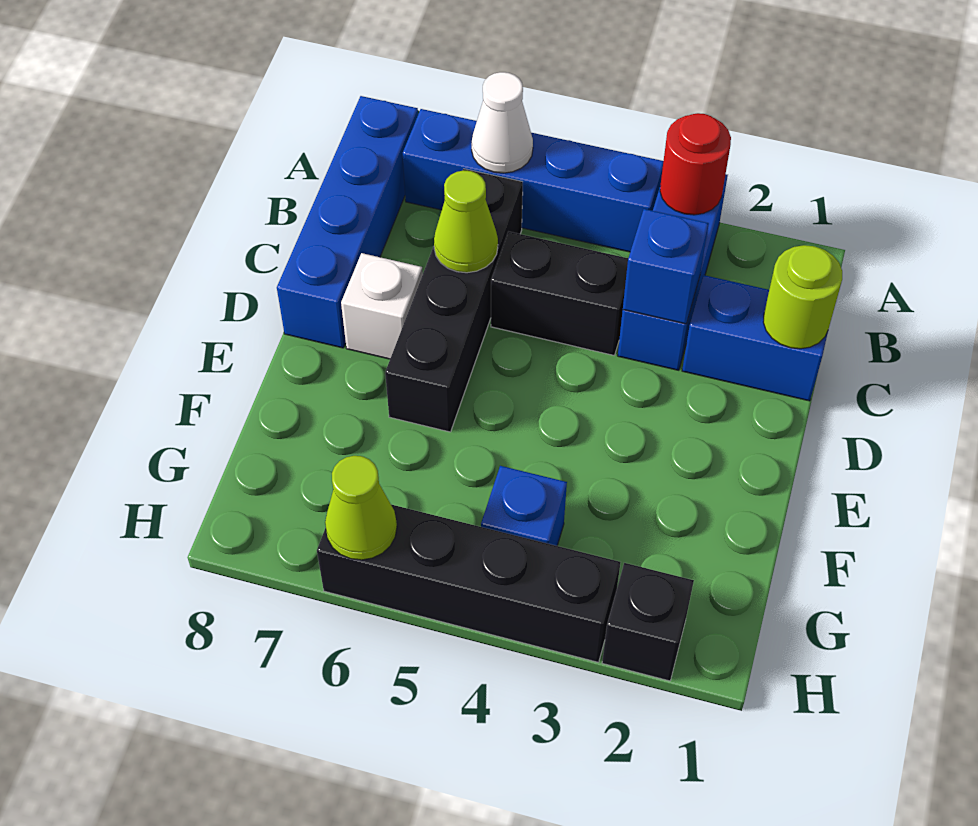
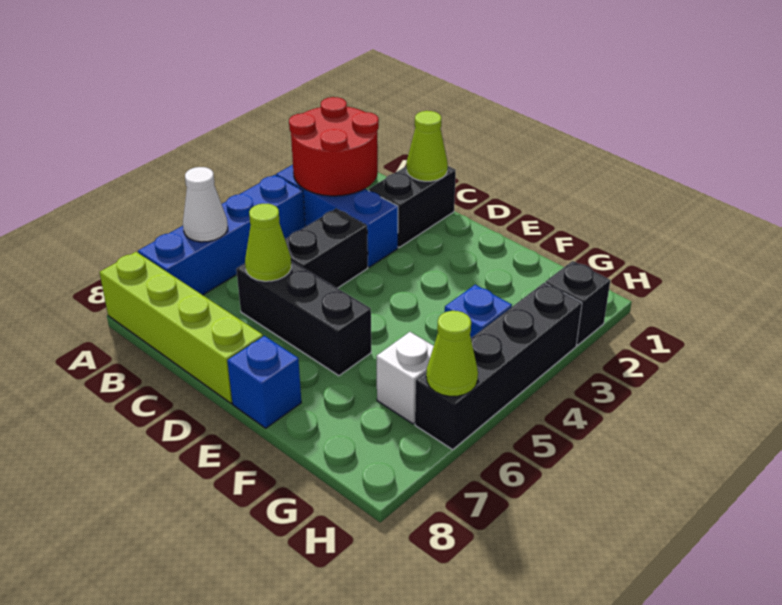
red round brick A3 level 2 -> red round brick A2:B3 level 2
blue brick A8:D8 level 1 -> lime brick A8:D8 level 1
black brick B6:E6 level 1 -> black brick C6:E6 level 1
blue brick C1:C2 level 1 -> black brick C1:C2 level 1
lime round brick C1 level 2 -> lime cone C1 level 2
blue brick C3 level 2 -> blue brick E8 level 1
white brick D7 level 1 -> white brick G6 level 1

